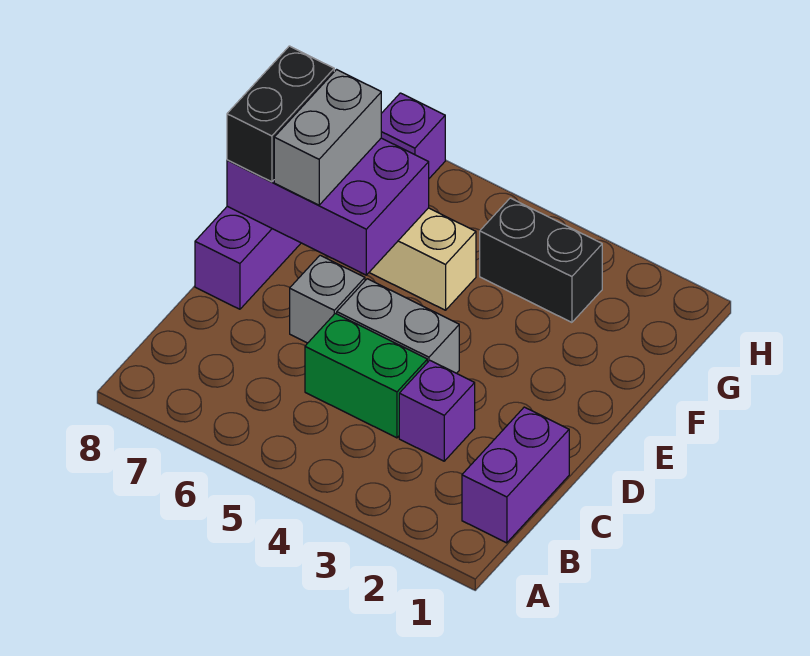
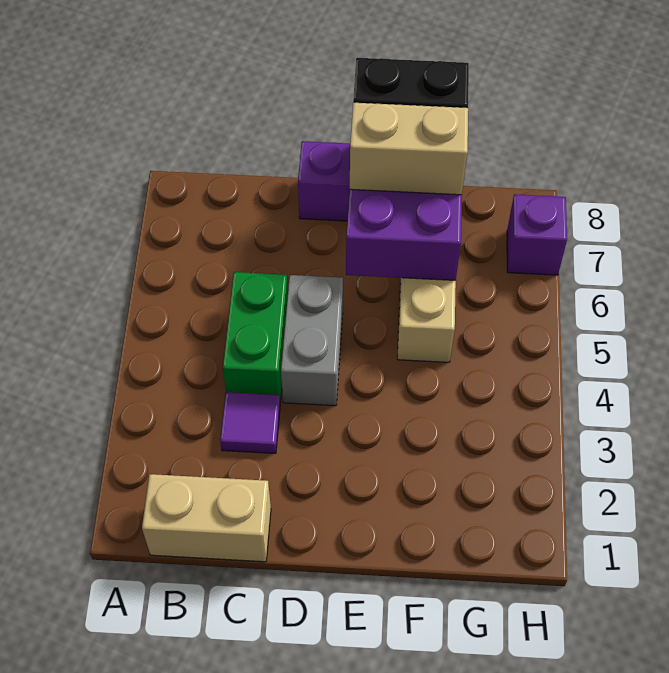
purple brick B1:C1 level 1 -> tan brick B1:C1 level 1
purple brick C3 level 1 -> purple tile C3 level 1
grey brick D6 level 1 -> none
grey brick E7:F7 level 3 -> tan brick E7:F7 level 3
black brick G3:G4 level 1 -> none

